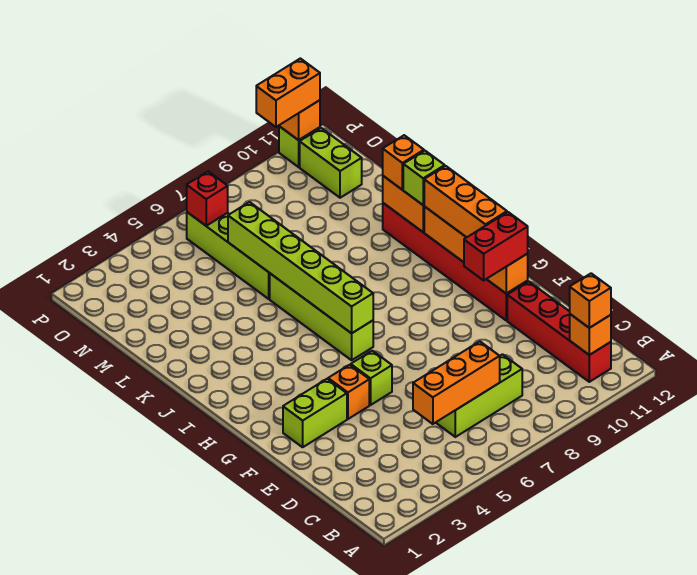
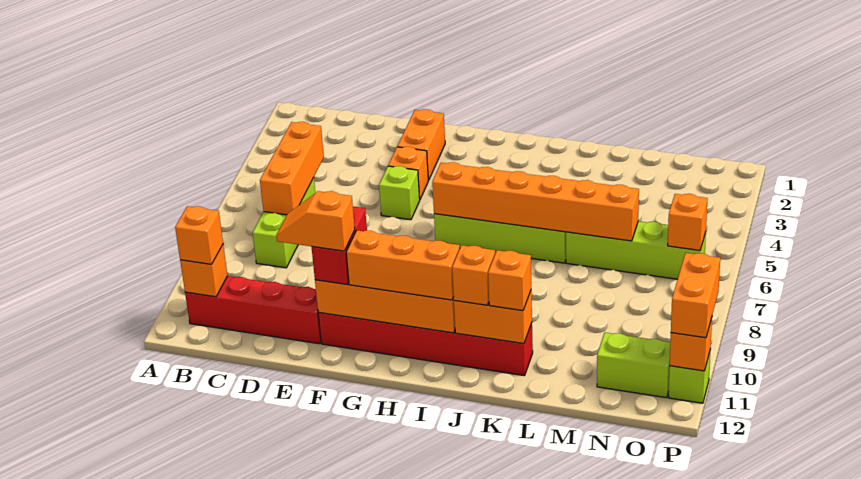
none -> orange slope E11:F11 level 4 top F
lime brick F2:F3 level 1 -> orange brick F2:F3 level 1
lime brick H6:M6 level 2 -> orange brick H6:M6 level 2
lime brick J11 level 3 -> orange brick J11 level 3
red brick O6 level 2 -> orange brick O6 level 2

